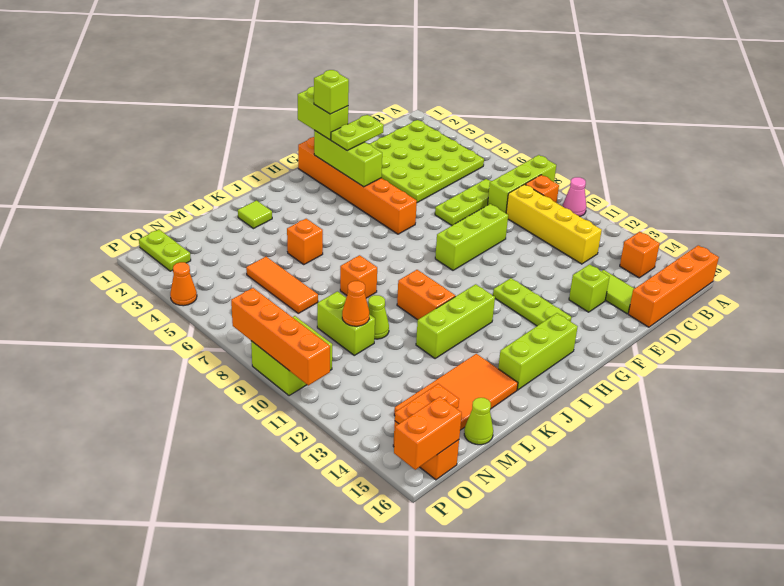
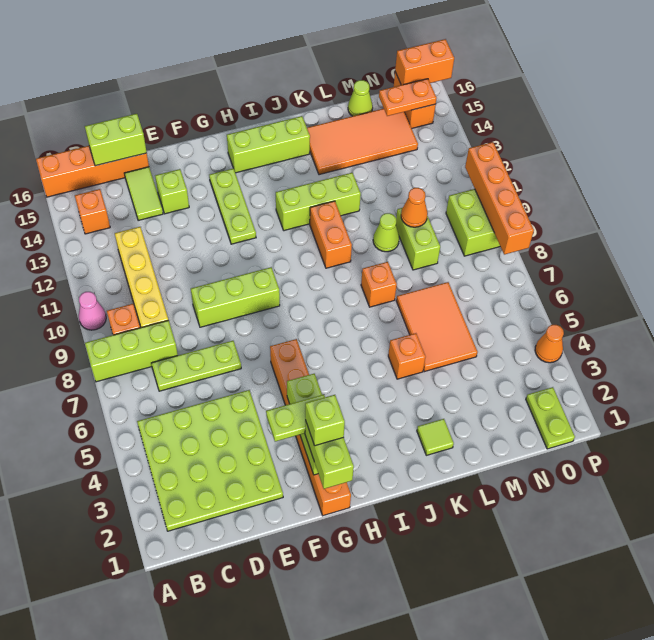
none -> lime brick C16:D16 level 2
orange tile M5:M7 level 1 -> orange tile L5:M7 level 1

